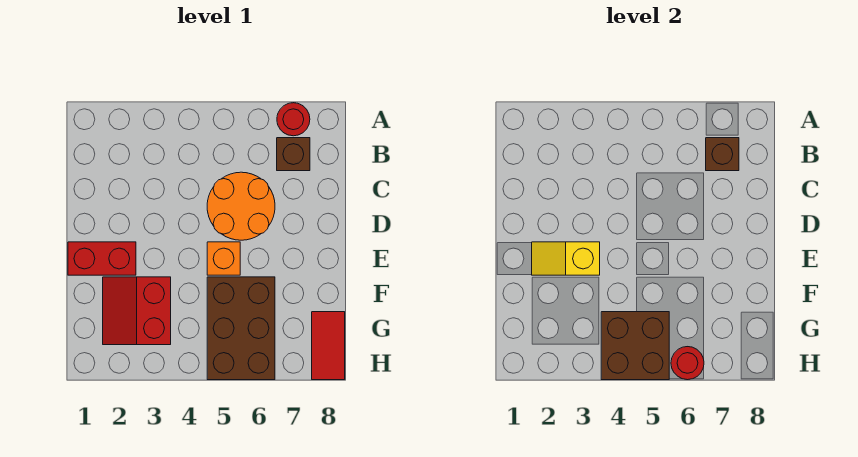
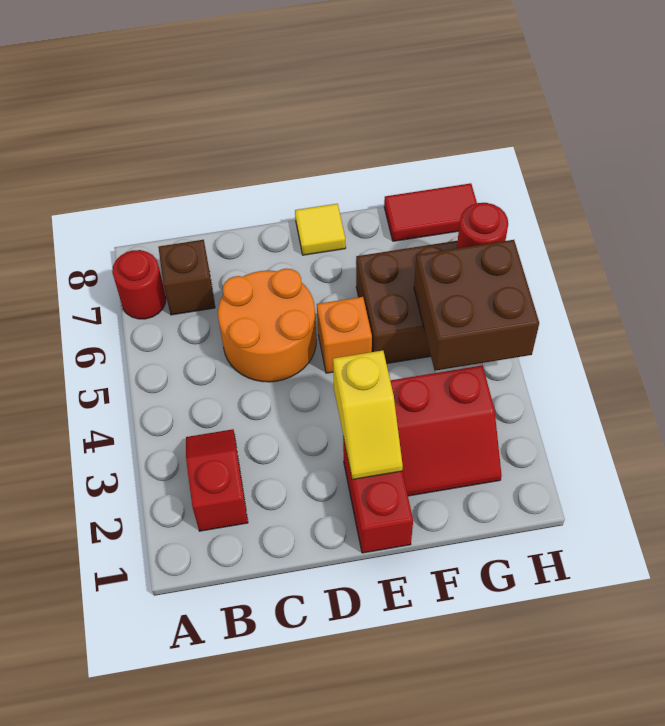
none -> red slope B2:B3 level 1 top 2
brown brick B7 level 2 -> none
none -> yellow tile E8 level 1

